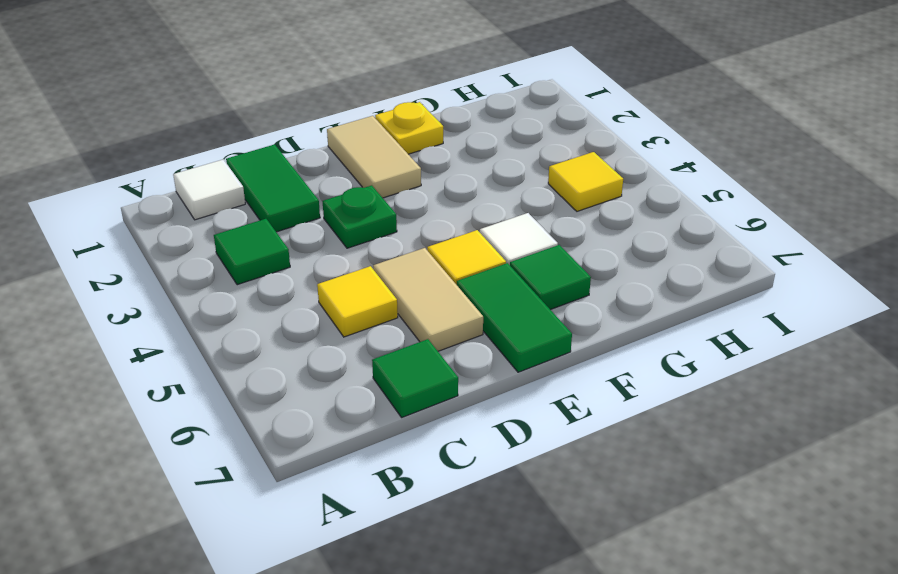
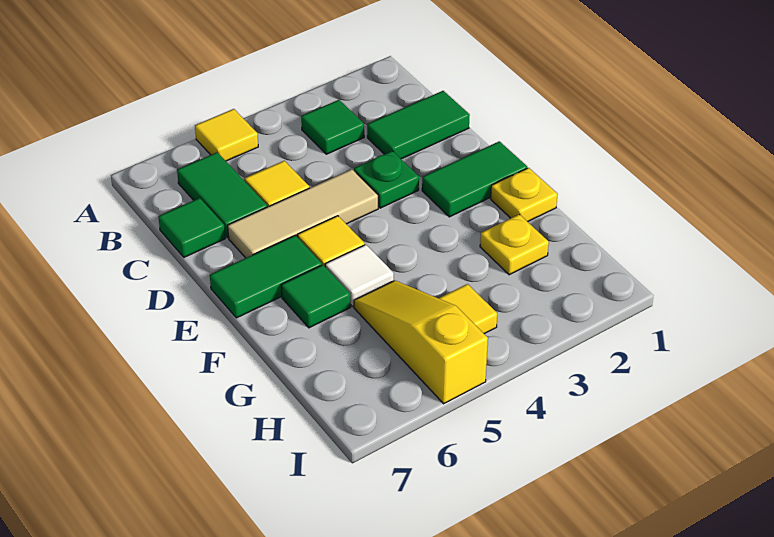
none -> yellow tile A5 level 1
white tile B1 level 1 -> none
none -> green tile B6:C6 level 1
tan tile D5:D6 level 1 -> tan tile D4:D6 level 1
tan tile E1:E2 level 1 -> green tile E1:E2 level 1
none -> yellow plate G2 level 1
none -> yellow slope G5:I5 level 1 top I

